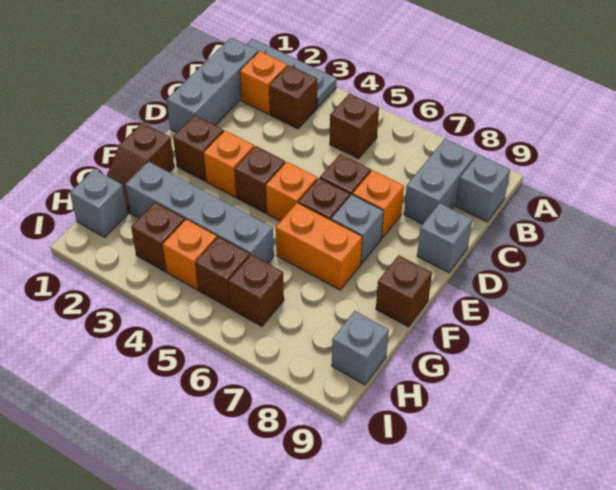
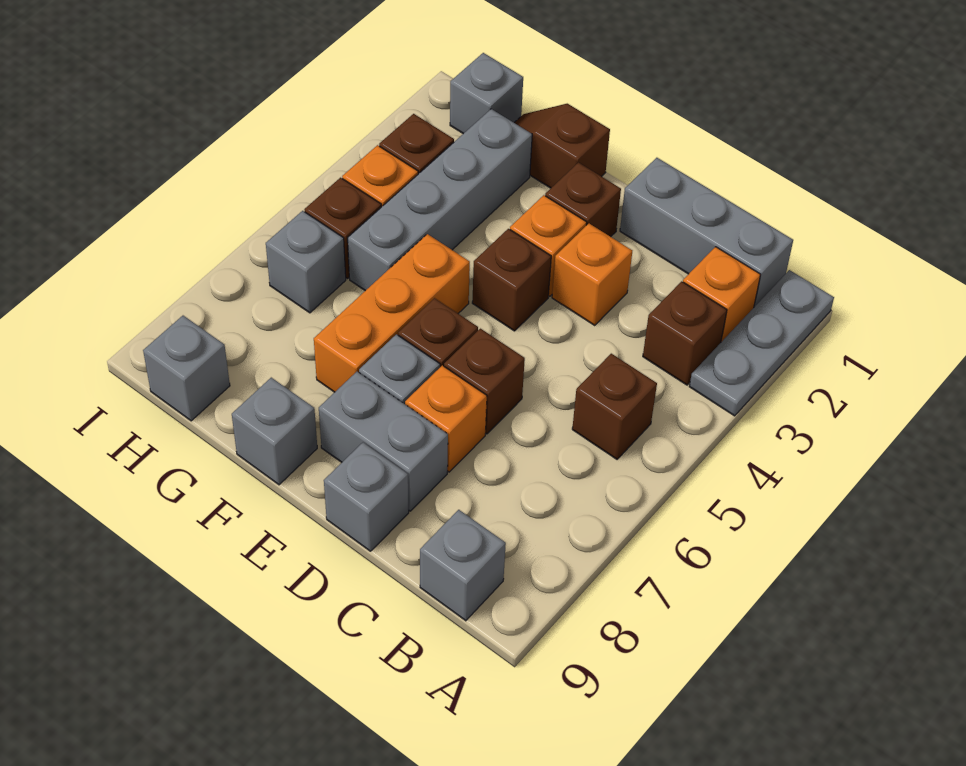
grey brick B8:C8 level 1 -> grey brick D8:E8 level 1
orange brick E5 level 1 -> orange brick D3 level 1
orange brick F6:F7 level 1 -> orange brick F5:F7 level 1
brown brick F9 level 1 -> grey brick F9 level 1
brown brick H6 level 1 -> grey brick H6 level 1

